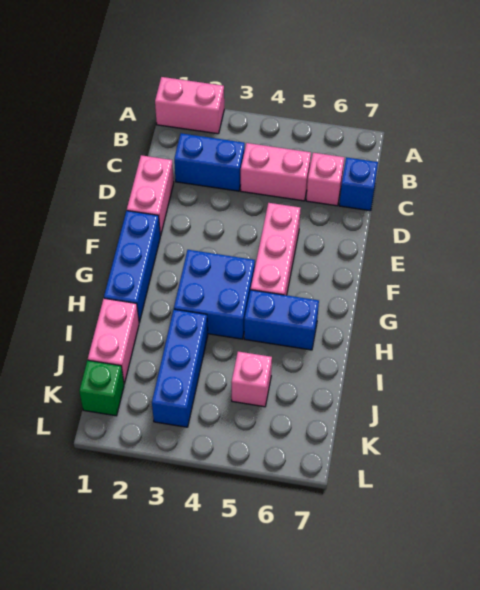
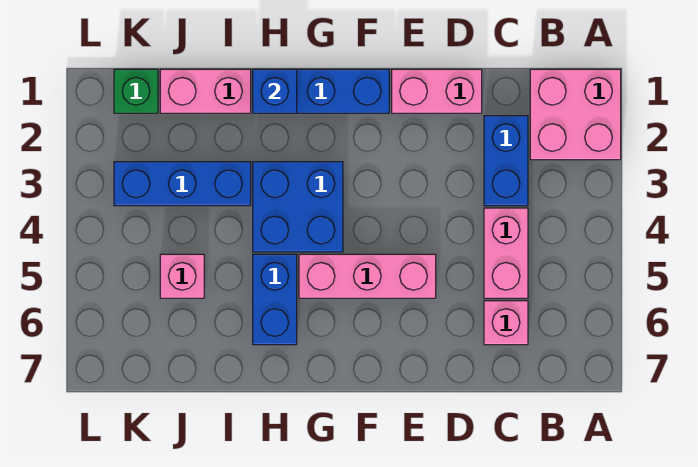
pink brick A1:A2 level 1 -> pink brick A1:B2 level 1
blue brick C7 level 1 -> blue brick H1 level 2

